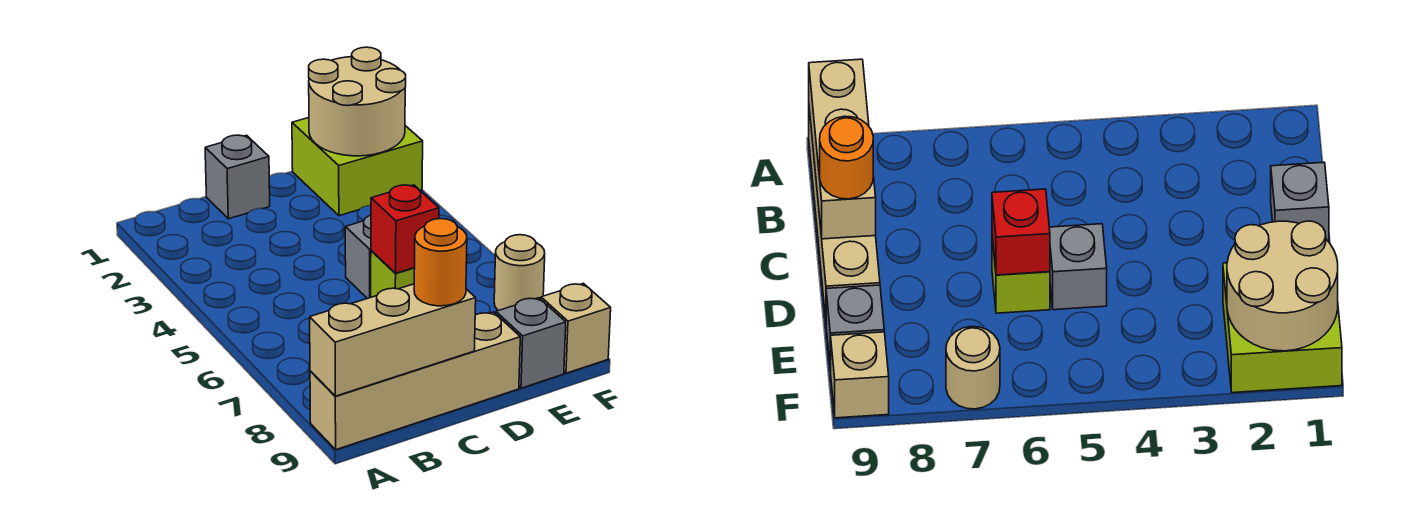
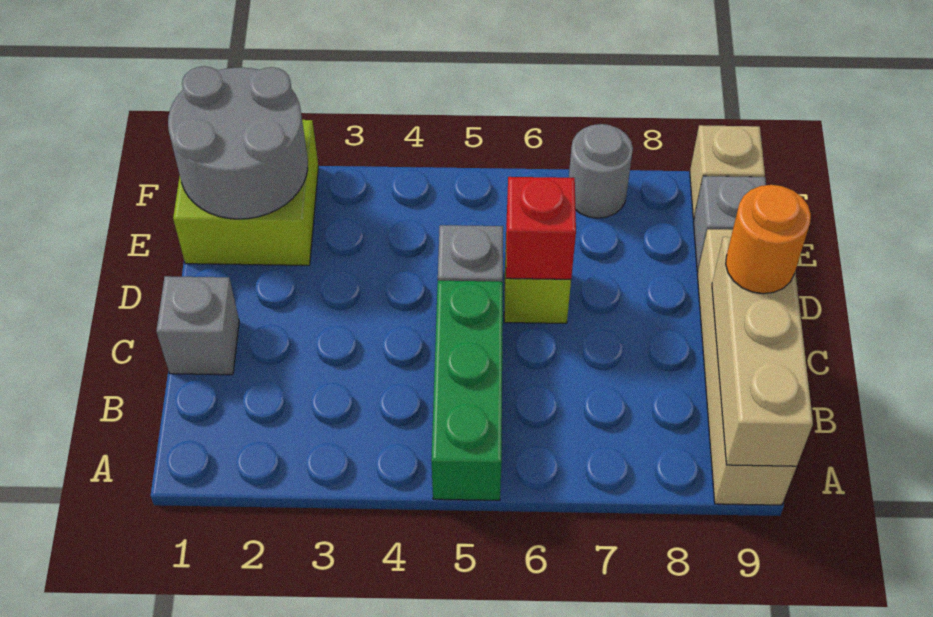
none -> green brick A5:C5 level 1
tan round brick E1:F2 level 2 -> grey round brick E1:F2 level 2
tan round brick F7 level 1 -> grey round brick F7 level 1

